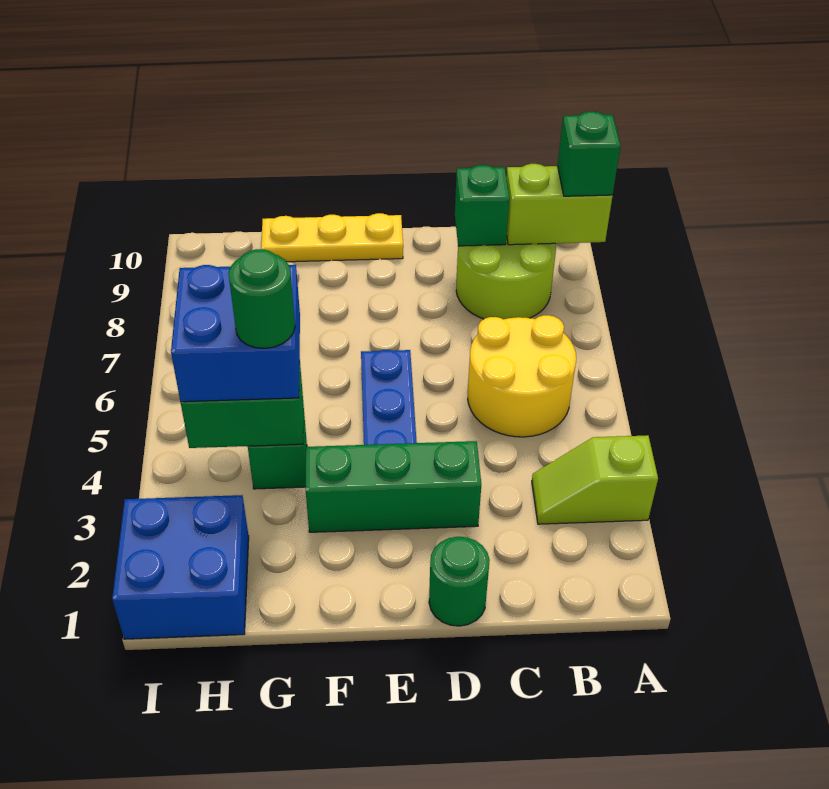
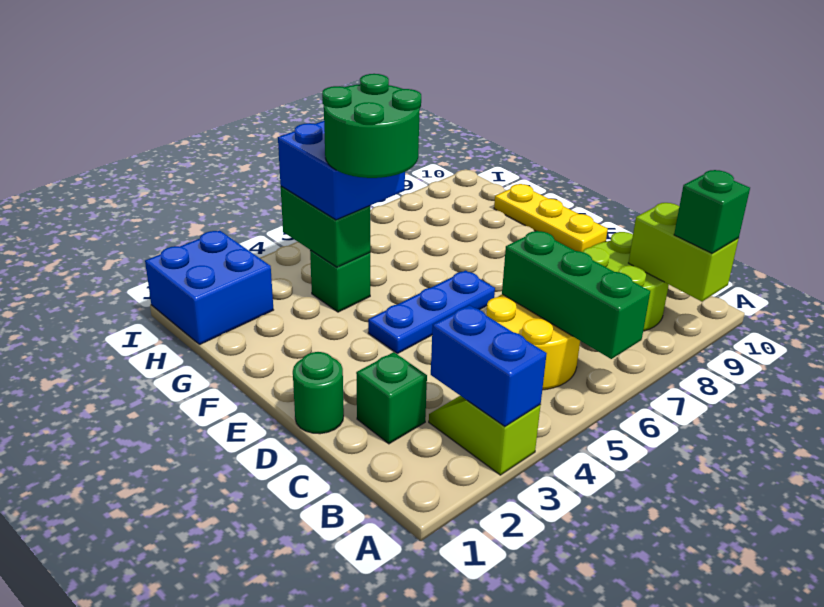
none -> blue brick A3:B3 level 2
green brick C9 level 2 -> green brick C2 level 1
green brick D3:F3 level 1 -> green brick A6:C6 level 2
green round brick G4 level 4 -> green round brick F4:G5 level 4

